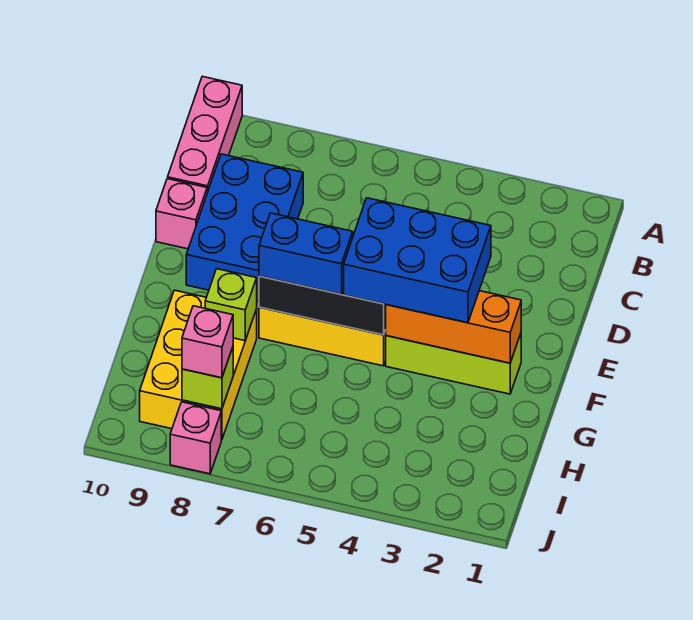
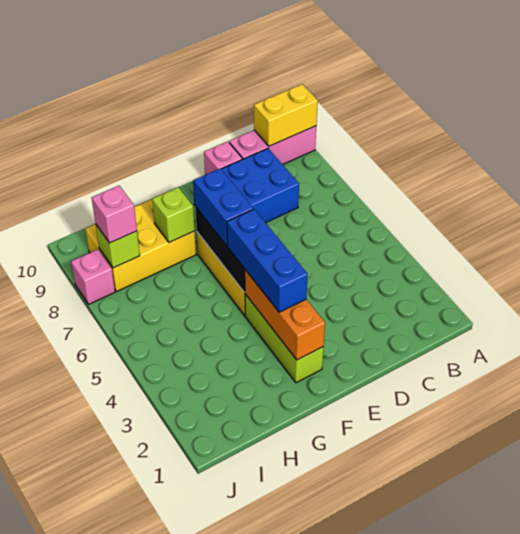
none -> yellow brick A10:B10 level 2
blue brick E3:F5 level 3 -> blue brick F3:F5 level 3

